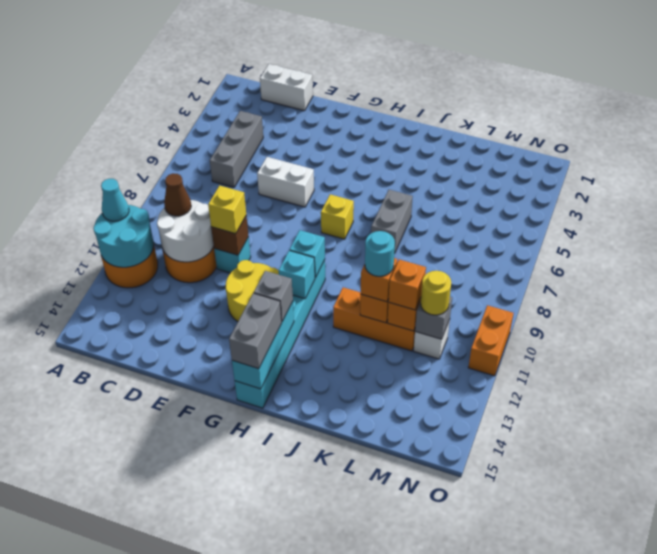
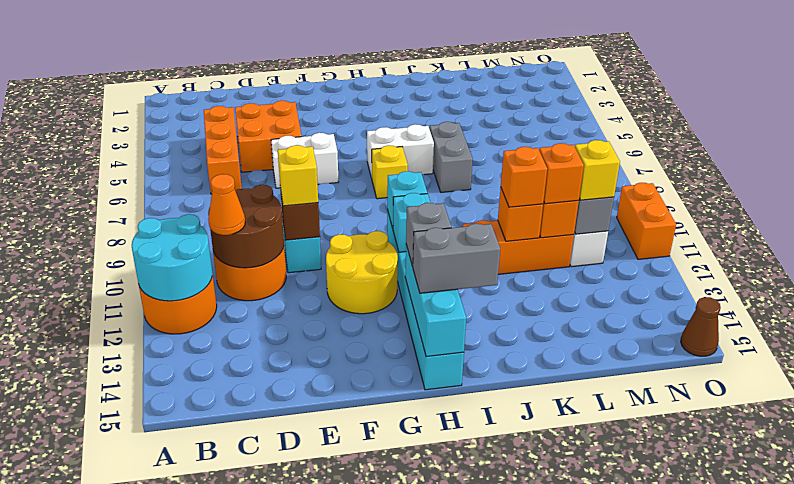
cyan cone A11 level 3 -> none
white brick C1:D1 level 1 -> white brick H6:I6 level 1
grey brick C4:C6 level 1 -> orange brick C4:C6 level 1
white round brick C10:D11 level 2 -> brown round brick C10:D11 level 2
brown cone C10 level 3 -> brown cone O15 level 1
none -> orange cone C11 level 3
none -> orange brick D4:E5 level 1
grey brick H14:H15 level 3 -> grey brick H14:I14 level 3
cyan round brick K11 level 4 -> none
yellow round brick M11 level 3 -> yellow brick M11 level 3

